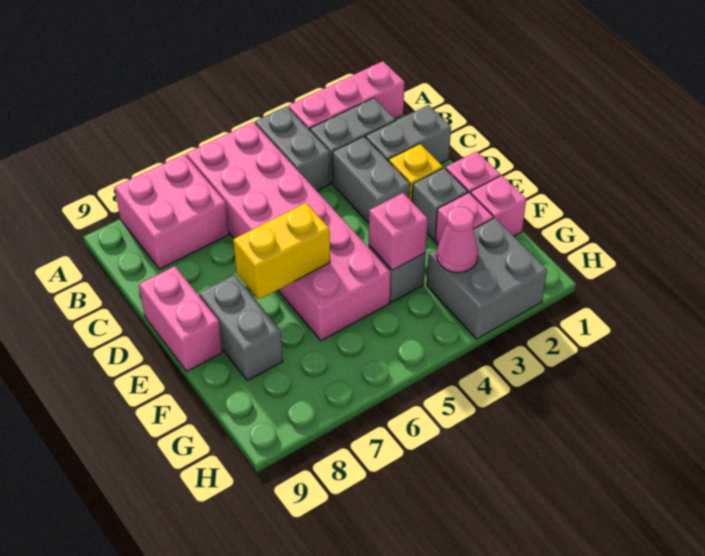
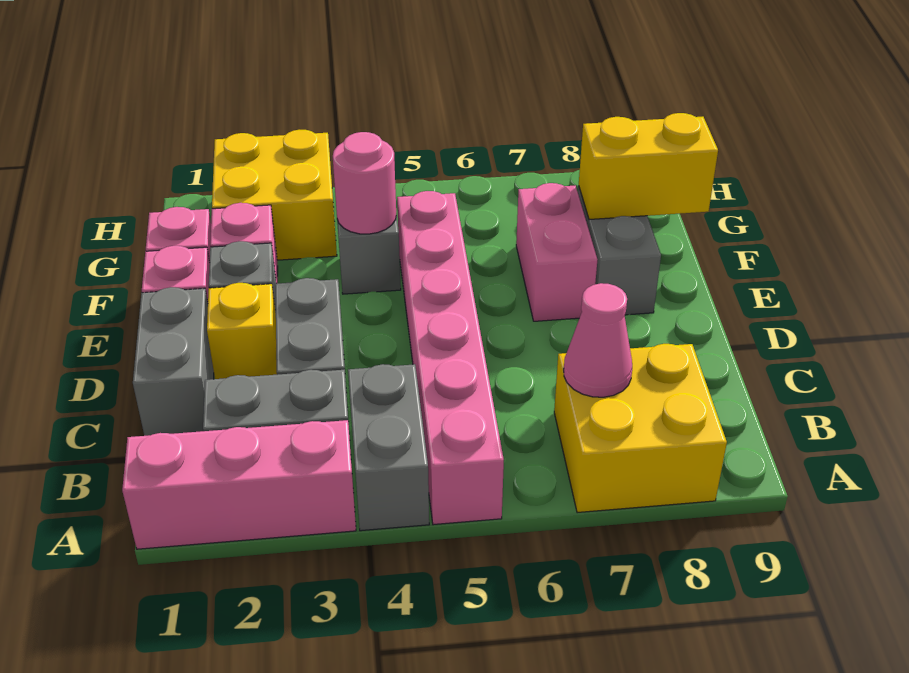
pink brick A5:F6 level 1 -> pink brick A5:F5 level 1
pink brick A7:B8 level 1 -> yellow brick A7:B8 level 1
grey brick C1:C2 level 1 -> grey brick C1:D1 level 1
pink brick D9:E9 level 1 -> pink brick E7:F7 level 1
yellow brick E6:E7 level 2 -> yellow brick F8:F9 level 2
pink brick F4 level 2 -> pink round brick F4 level 2
grey brick G2:H3 level 1 -> yellow brick G2:H3 level 1
pink cone G3 level 2 -> pink cone B7 level 2

